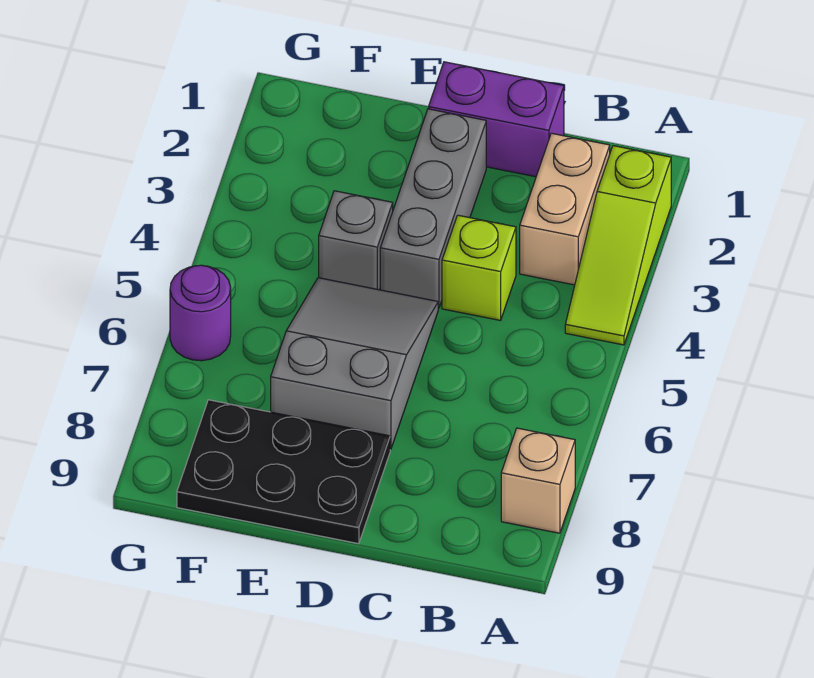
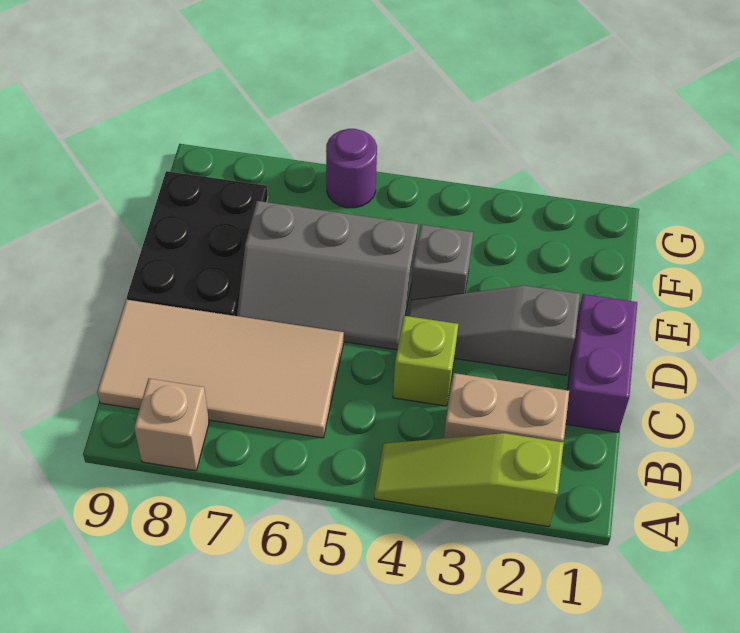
none -> tan tile B6:C9 level 1
grey brick D2:D4 level 1 -> grey slope D2:D4 level 1 top 2
grey slope D5:E7 level 1 top 7 -> grey slope D5:E7 level 1 top E

